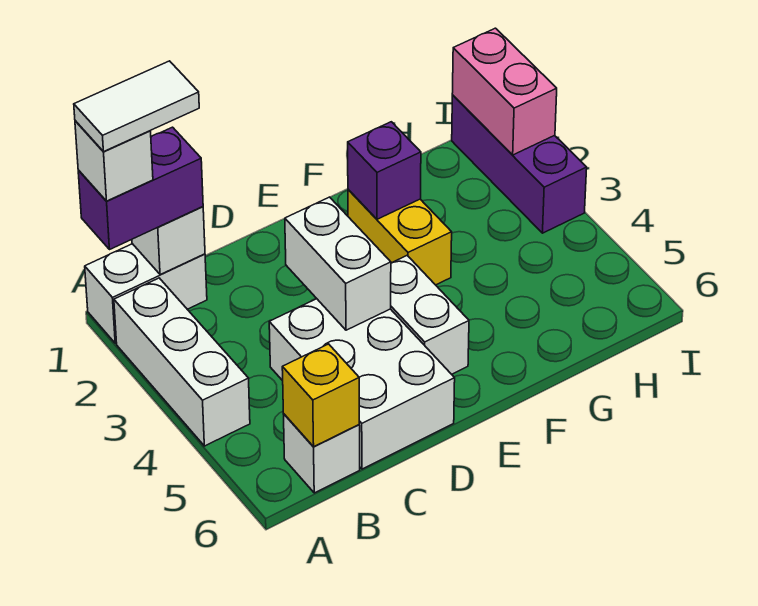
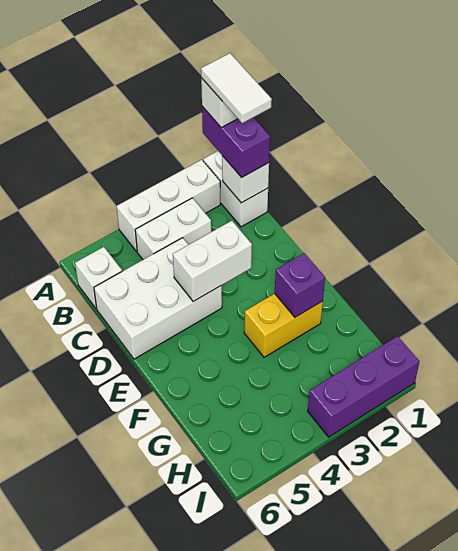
yellow brick B6 level 2 -> none
white brick E4:E5 level 1 -> white brick B3:B4 level 1
pink brick I1:I2 level 2 -> none

